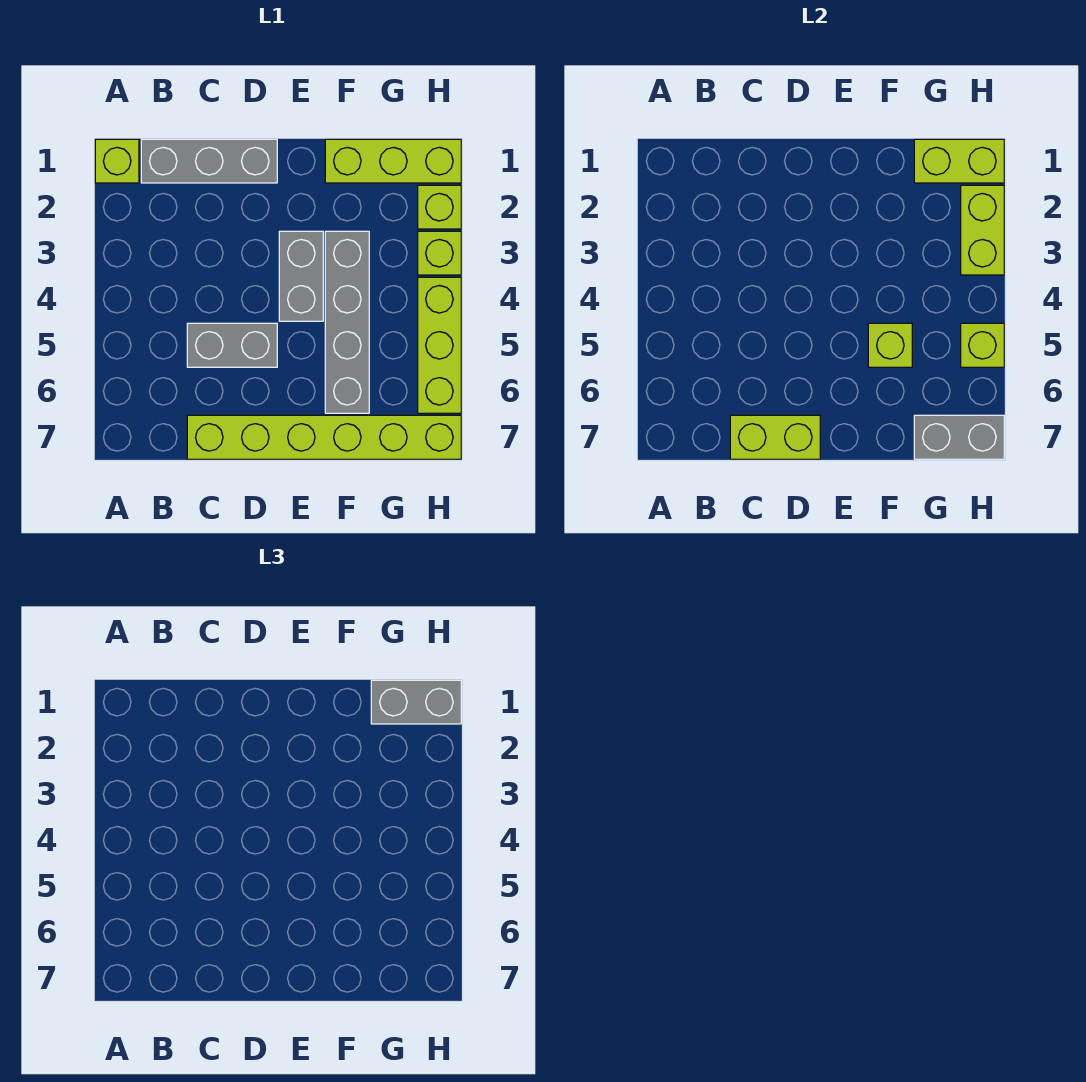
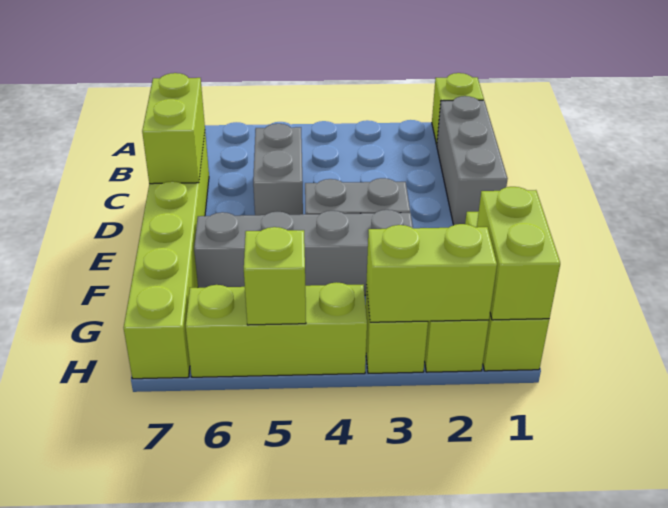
lime brick F5 level 2 -> none
grey brick G1:H1 level 3 -> none
grey brick G7:H7 level 2 -> none

